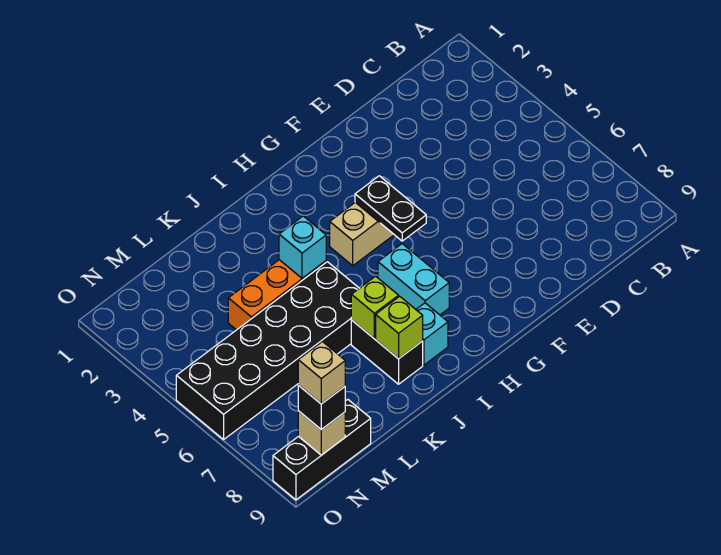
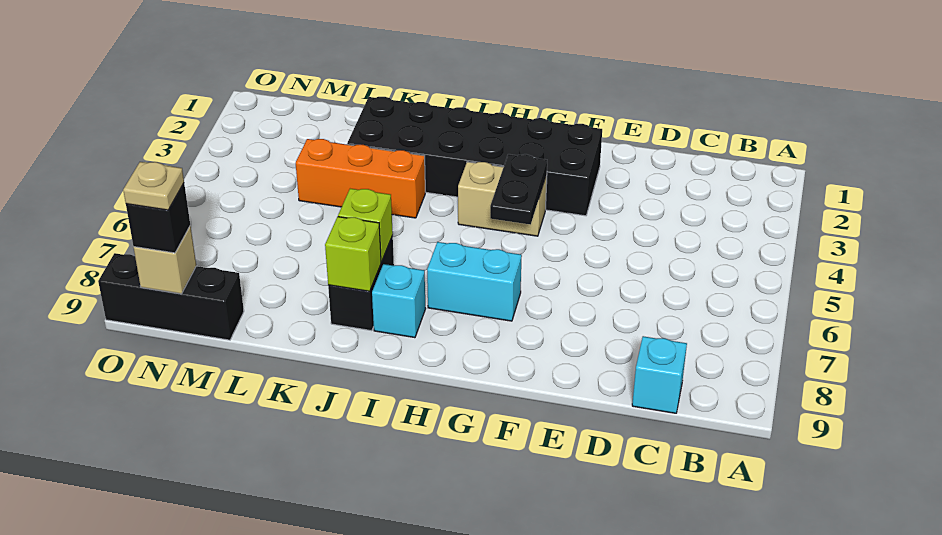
cyan brick H6:H7 level 1 -> cyan brick G7:H7 level 1
cyan brick J4 level 2 -> cyan brick C9 level 1
black brick J5:O6 level 1 -> black brick F2:K3 level 1
tan brick N9 level 4 -> tan plate N9 level 4

